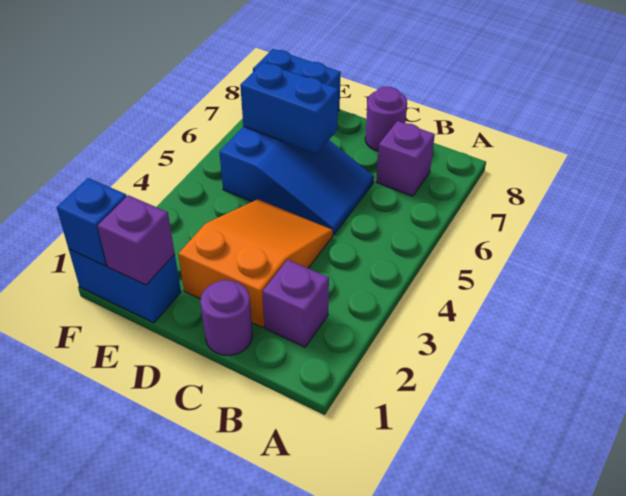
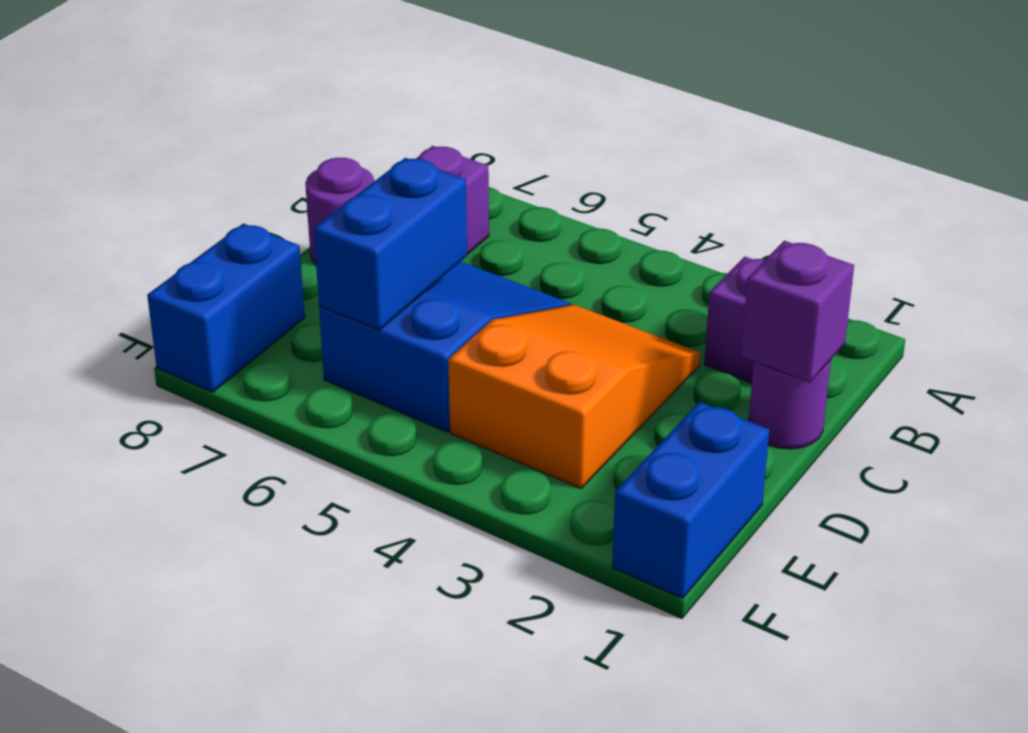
orange slope C2:D4 level 1 top 2 -> orange slope C3:E4 level 1 top E
purple brick E1 level 2 -> purple brick C1 level 2
blue brick F1 level 2 -> none

